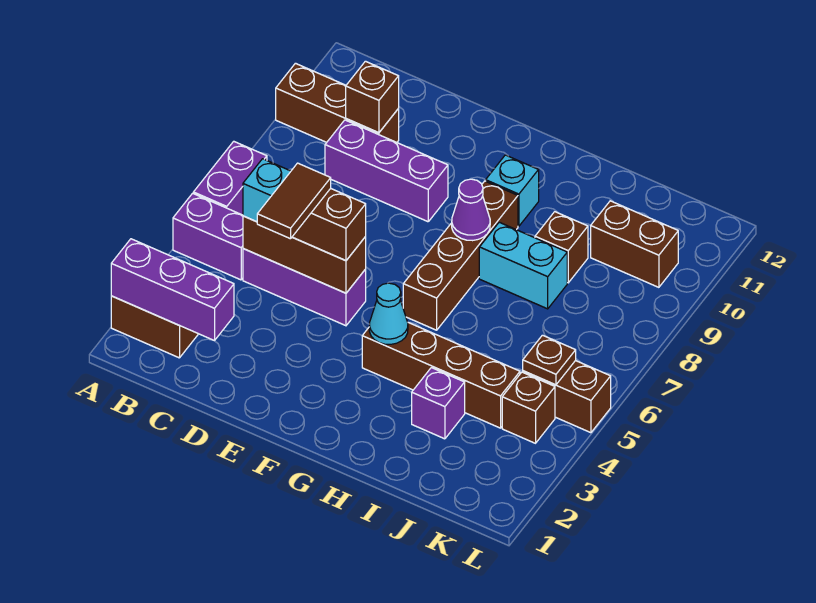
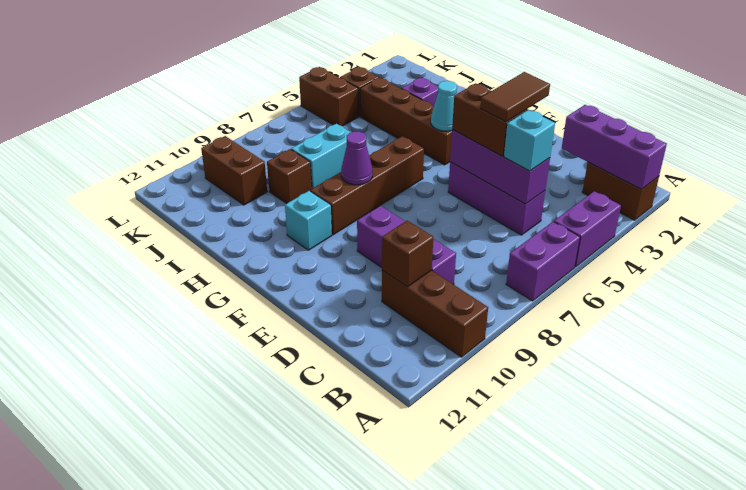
purple brick A5:B5 level 1 -> purple brick A4:A5 level 1
brown brick C5:E5 level 2 -> purple brick C5:E5 level 2
cyan brick H8:I8 level 1 -> cyan brick I7:I8 level 1
brown plate K5 level 2 -> none

